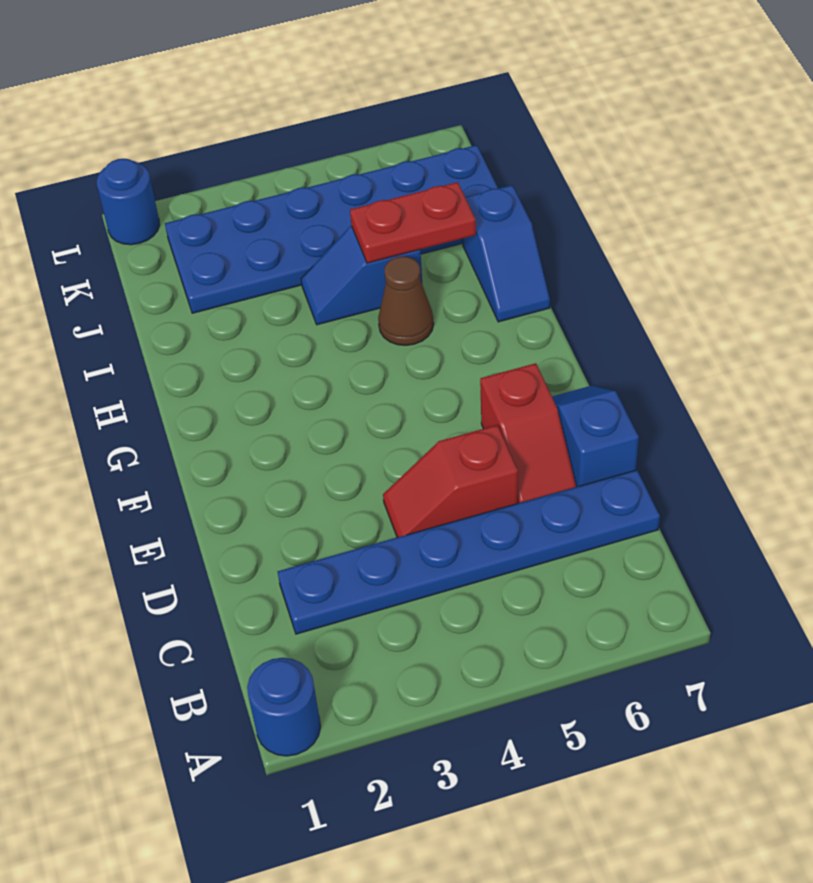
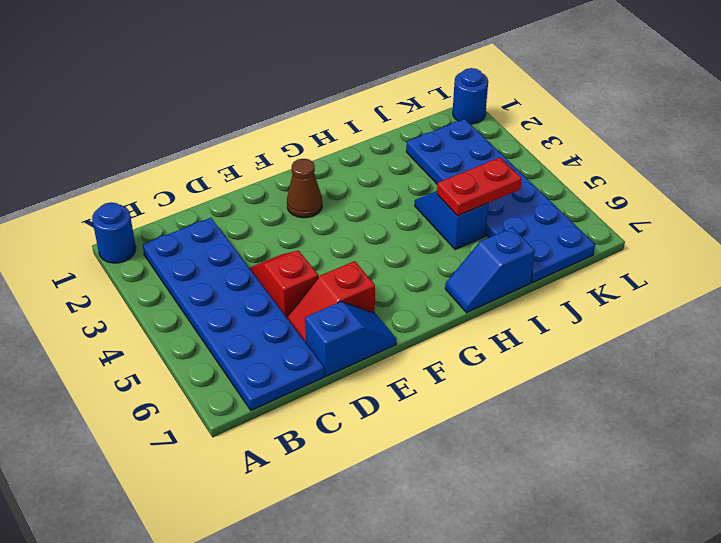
blue plate C2:C7 level 1 -> blue plate B2:C7 level 1
brown cone H5 level 1 -> brown cone F2 level 1
red plate I5:I6 level 2 -> red plate I5:J5 level 2

